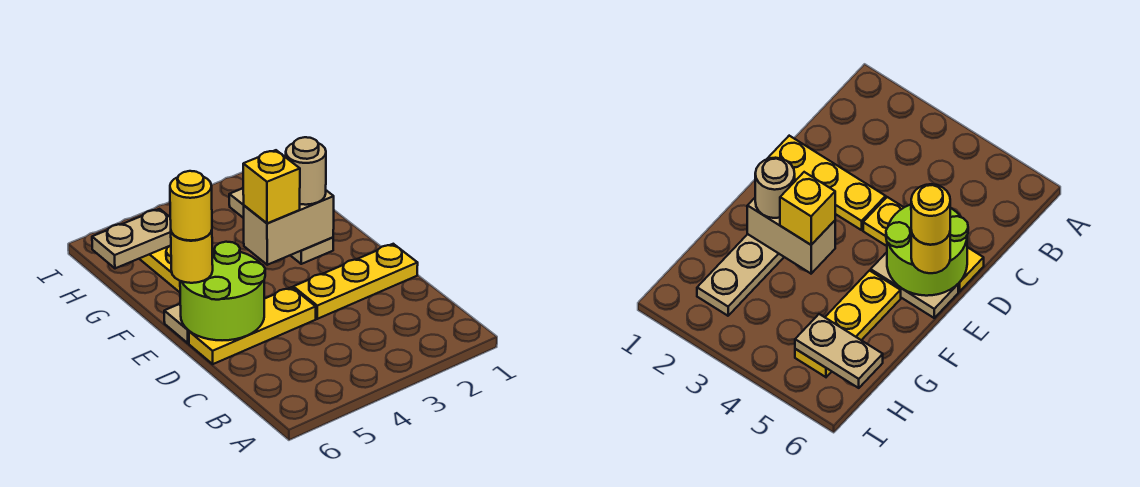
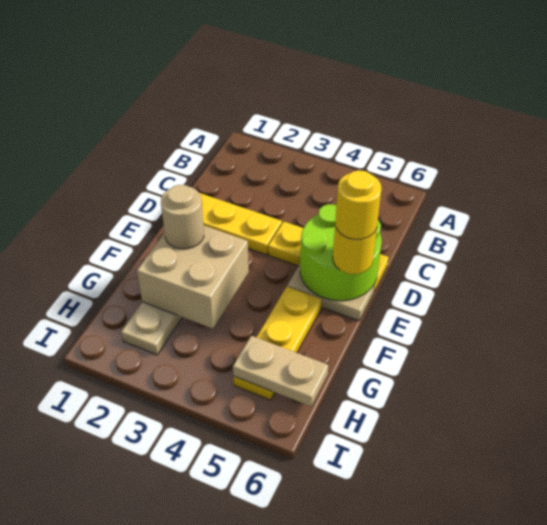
tan brick F2:F3 level 2 -> tan brick F2:G3 level 2
yellow brick F3 level 3 -> none

